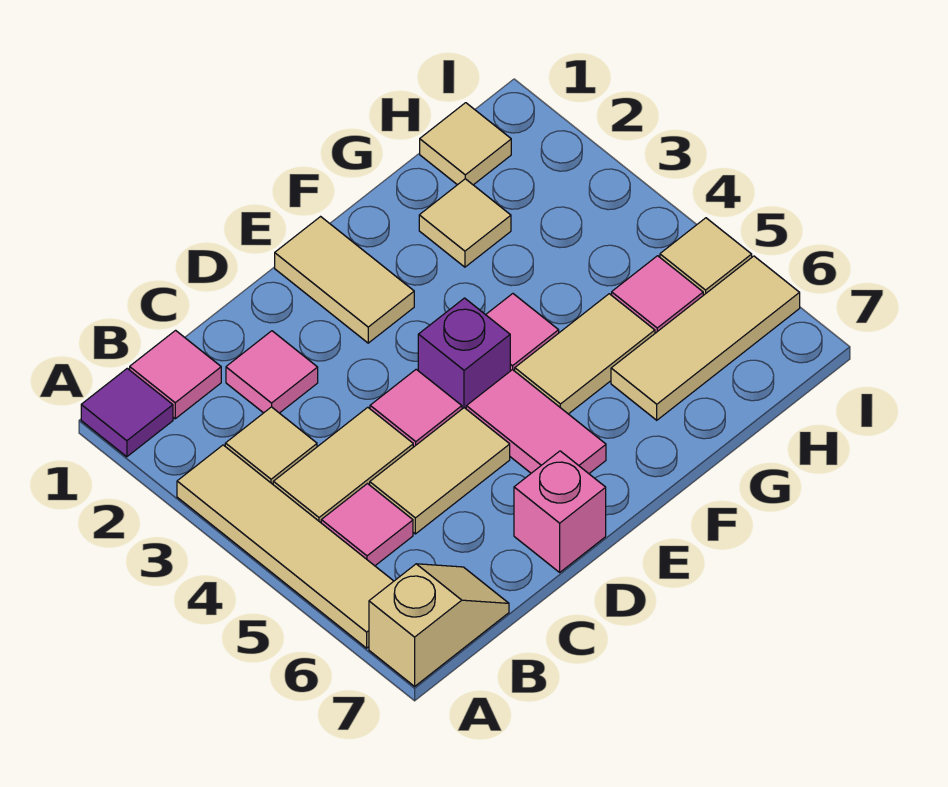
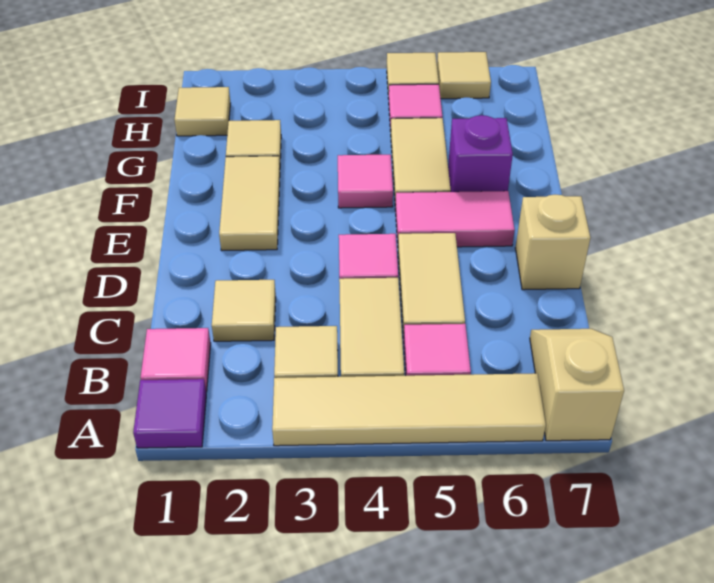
pink tile C2 level 1 -> tan tile C2 level 1
pink brick D7 level 1 -> tan brick D7 level 1
tan tile E1:E2 level 1 -> tan tile E2:F2 level 1
purple brick E4 level 1 -> purple brick F6 level 1
tan tile G6:I6 level 1 -> tan tile I6 level 1

